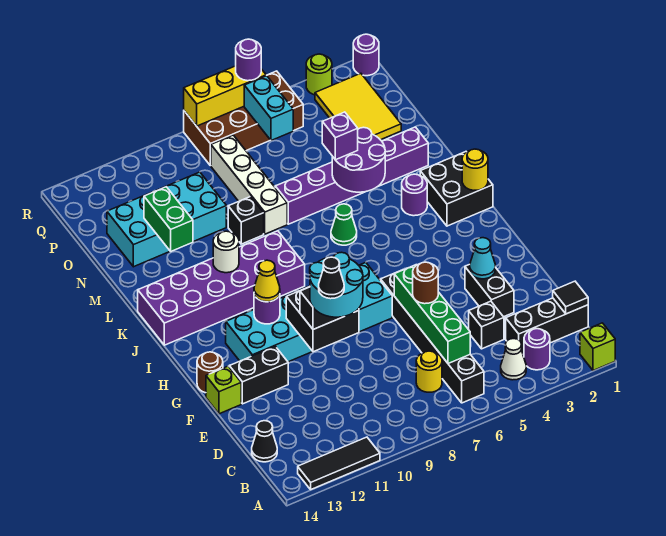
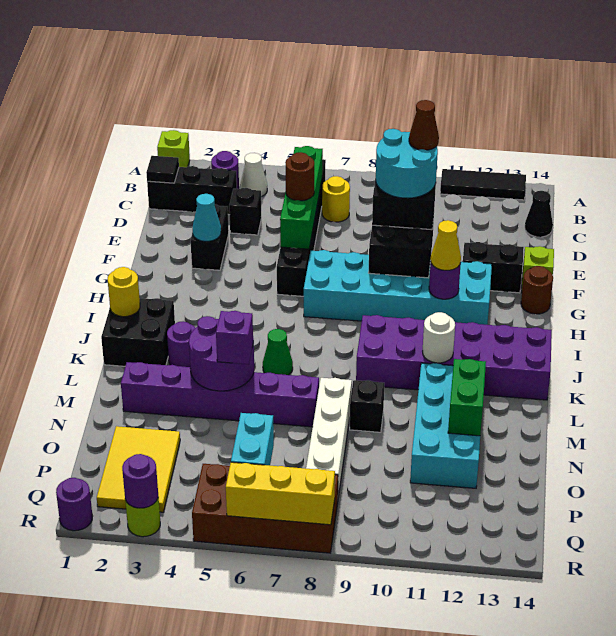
black cone E10 level 5 -> brown cone E10 level 5
cyan brick N10:O13 level 1 -> cyan brick L11:O12 level 1
purple round brick R6 level 3 -> purple round brick R3 level 2

